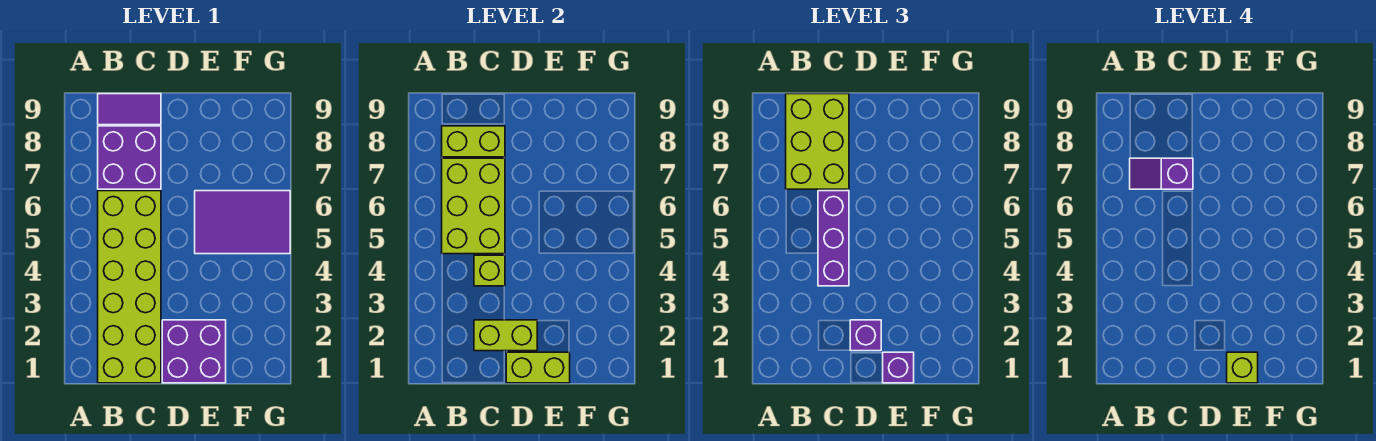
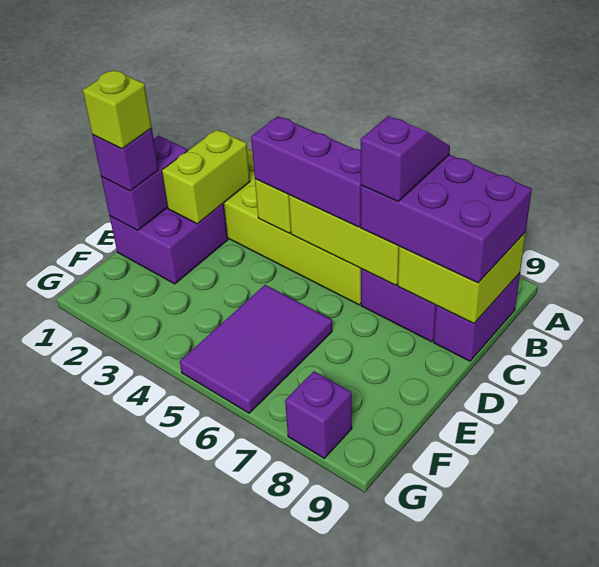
lime brick B7:C9 level 3 -> purple brick B7:C9 level 3
lime brick B8:C8 level 2 -> lime brick B8:C9 level 2
purple tile B9:C9 level 1 -> purple brick B9:C9 level 1
lime brick D1:E1 level 2 -> purple brick D1:E1 level 2
purple brick D2 level 3 -> purple brick G8 level 1

